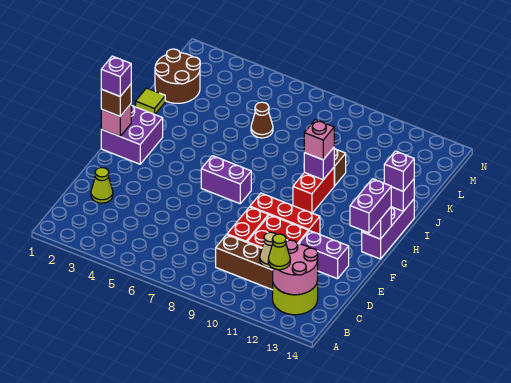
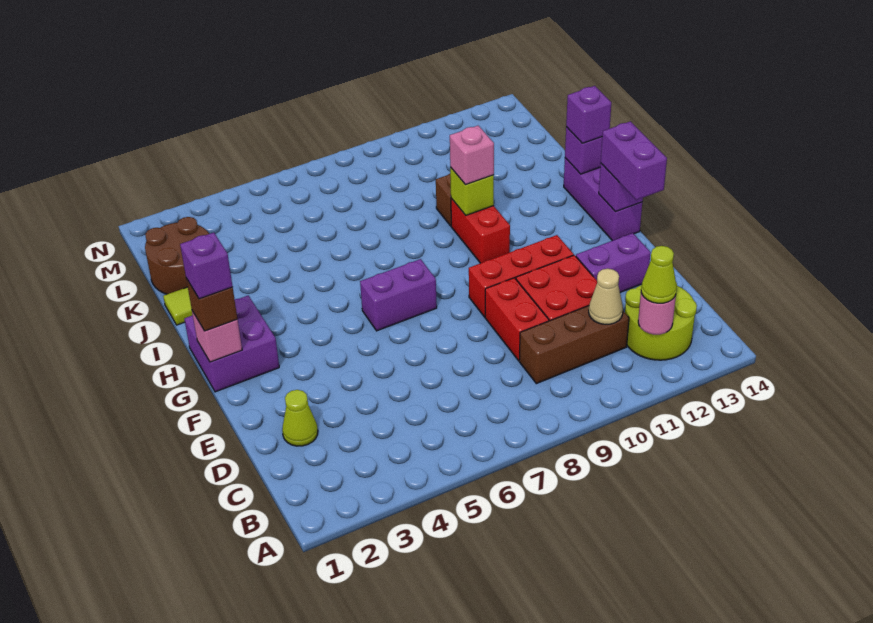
pink round brick B12:C13 level 2 -> pink round brick B12 level 2
purple brick I10 level 2 -> lime brick I10 level 2
brown cone K6 level 1 -> none

